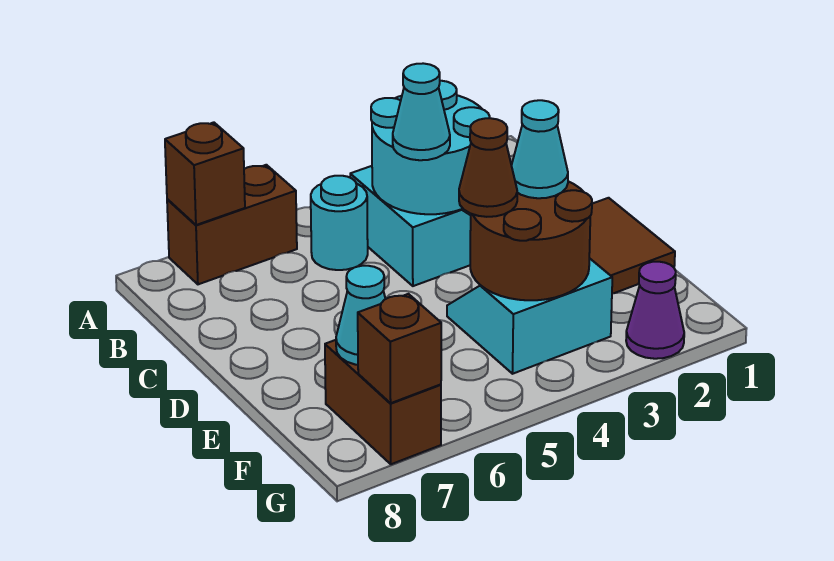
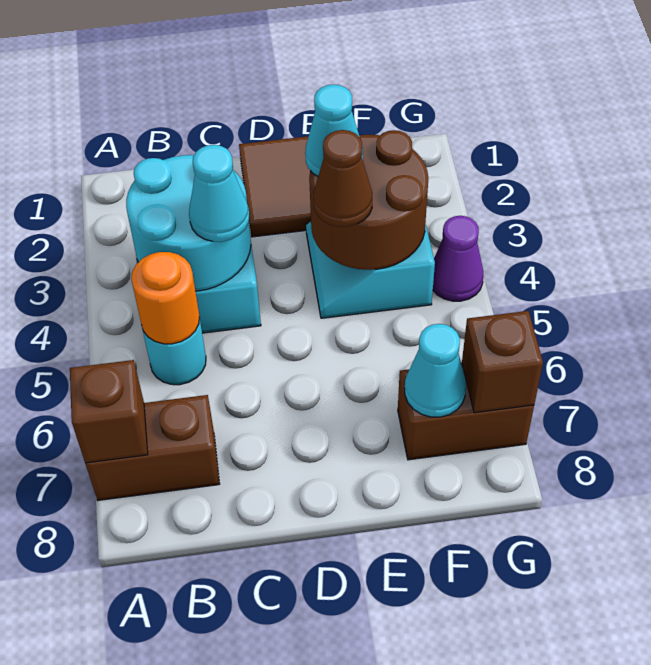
brown brick A6:A7 level 1 -> brown brick A7:B7 level 1
none -> orange round brick B5 level 2
purple cone G2 level 1 -> purple cone G4 level 1

